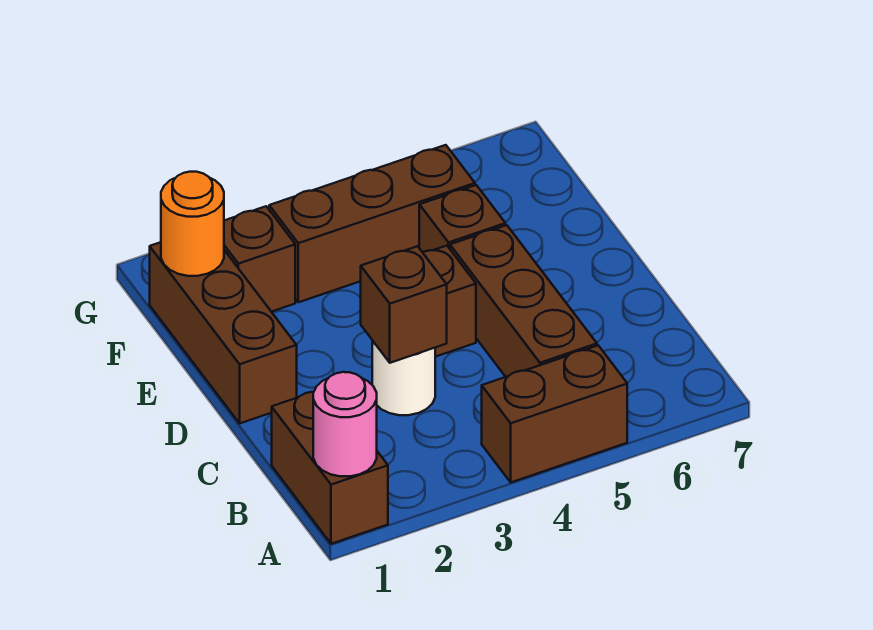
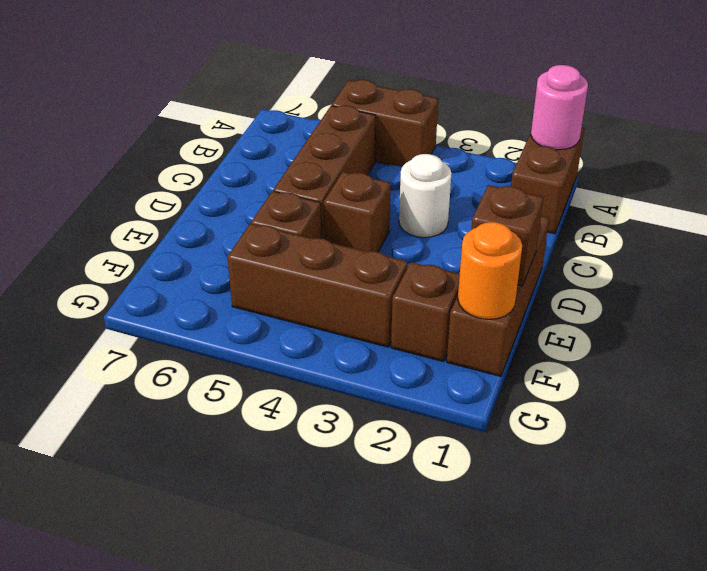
brown brick C3 level 2 -> brown brick E1 level 2

